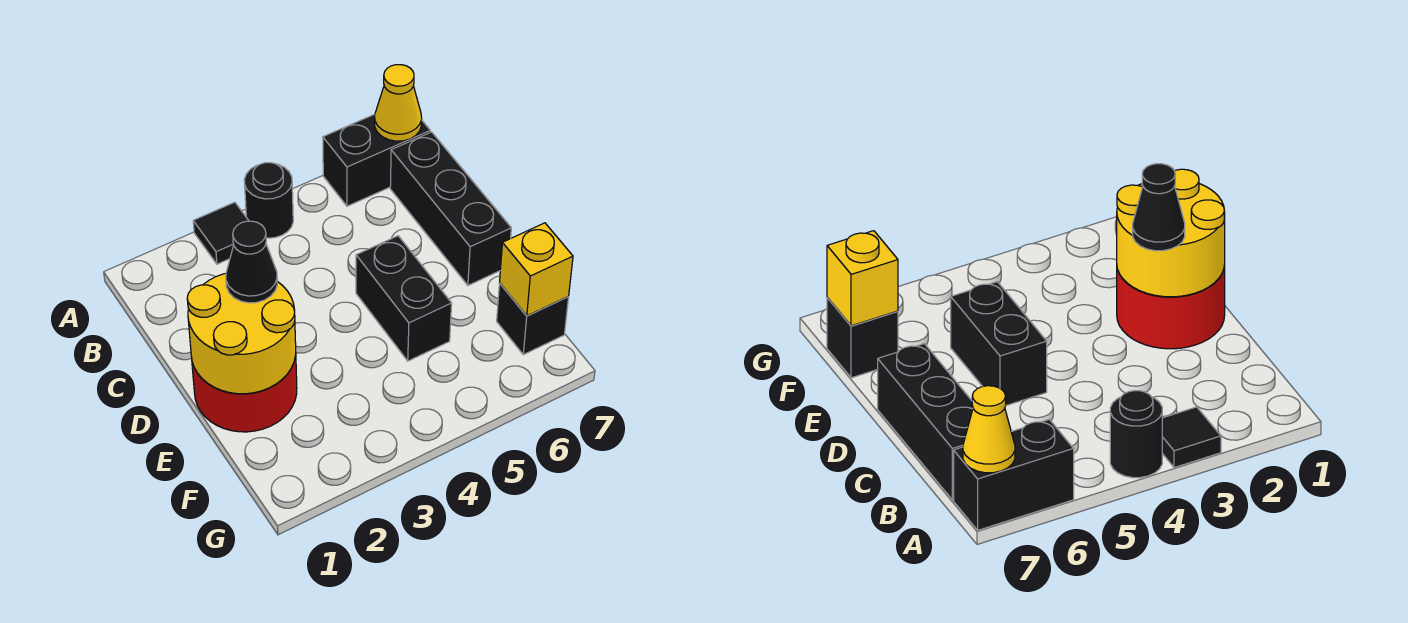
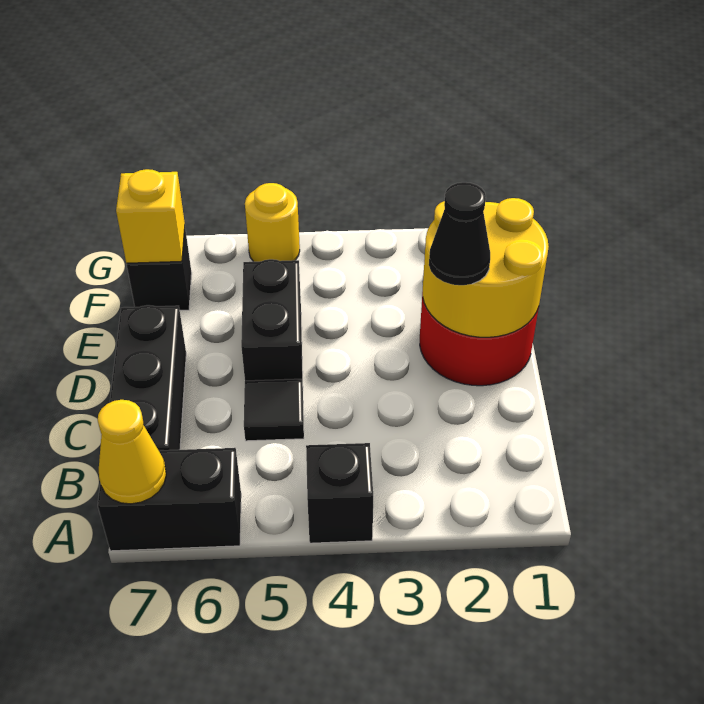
black tile A3 level 1 -> black tile C5 level 1
black round brick A4 level 1 -> black brick A4 level 1
none -> yellow round brick G5 level 1

